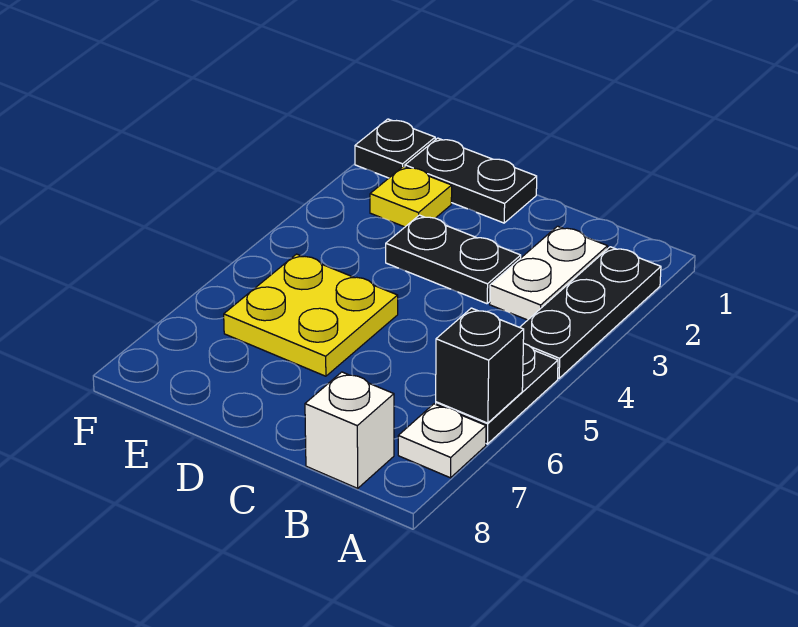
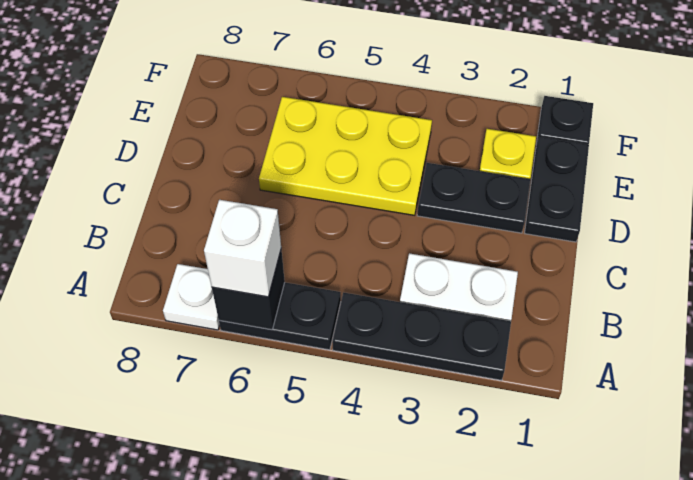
white brick B8 level 1 -> white brick A6 level 3
black plate C3:D3 level 1 -> black plate D2:D3 level 1
yellow plate D5:E6 level 1 -> yellow plate D4:E6 level 1

